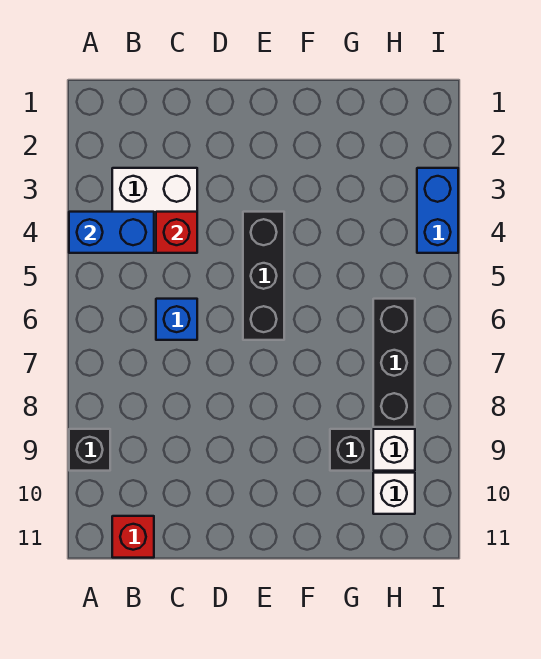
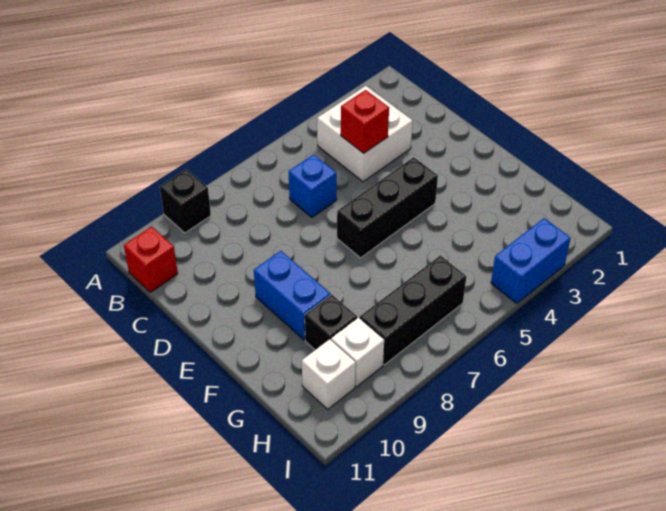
blue brick A4:B4 level 2 -> blue brick E9:F9 level 1

